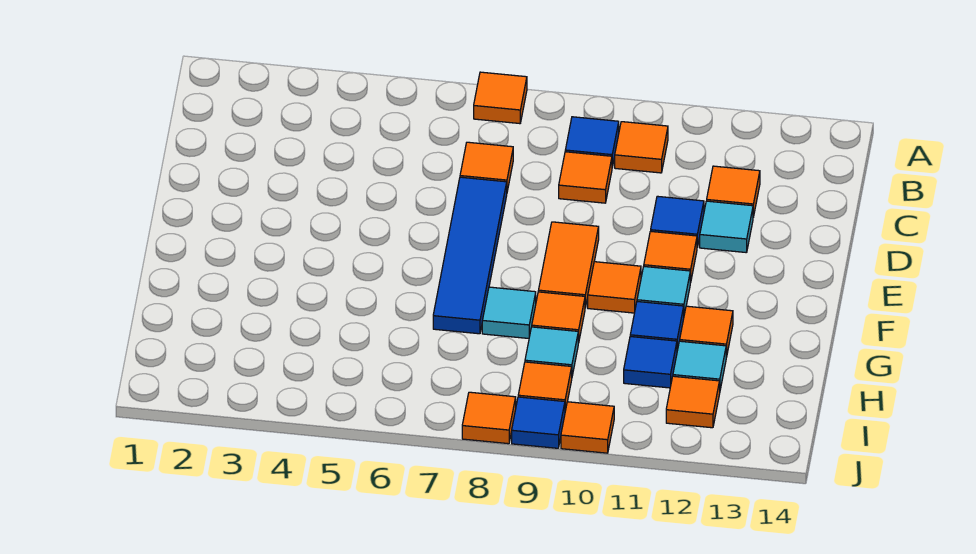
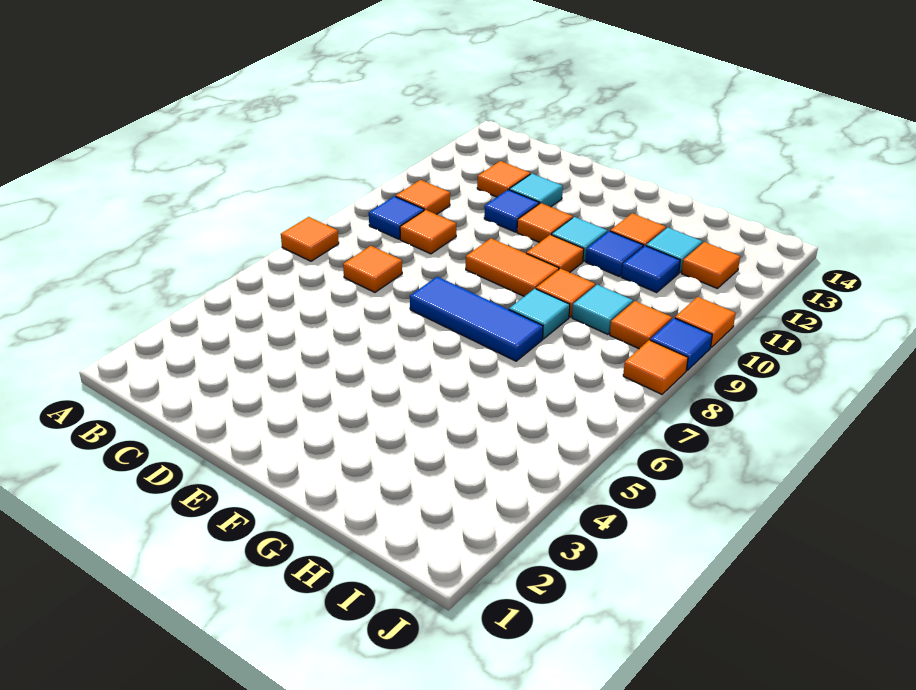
blue tile D7:G7 level 1 -> blue tile E7:G7 level 1

